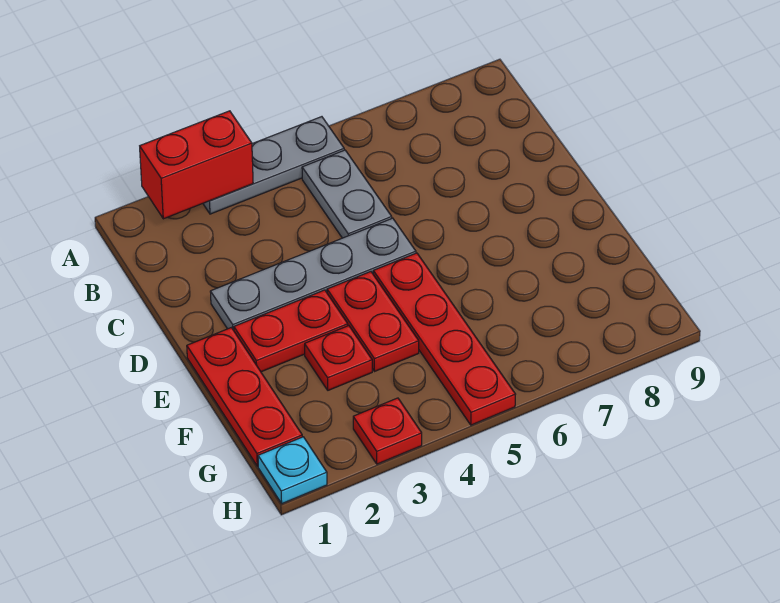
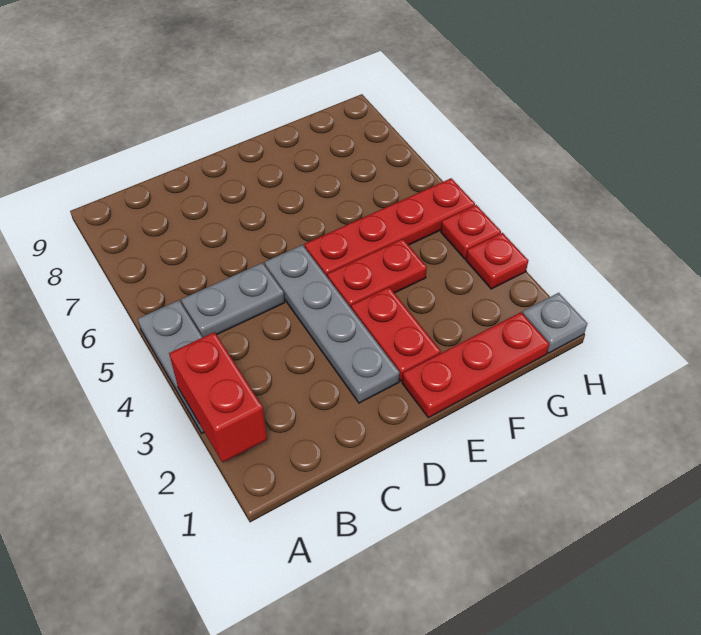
red plate F3 level 1 -> red plate H4 level 1
cyan plate H1 level 1 -> grey plate H1 level 1

